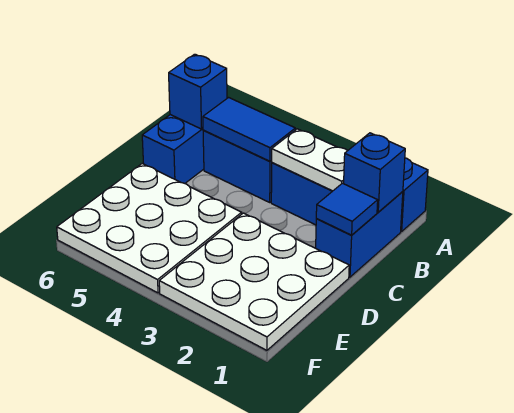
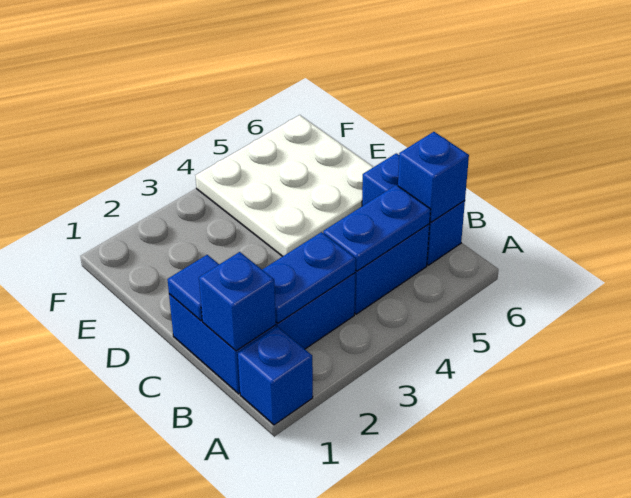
white plate B2:B3 level 2 -> blue plate B2:B3 level 2
blue tile B4:B5 level 2 -> blue plate B4:B5 level 2
white plate D1:F3 level 1 -> none

